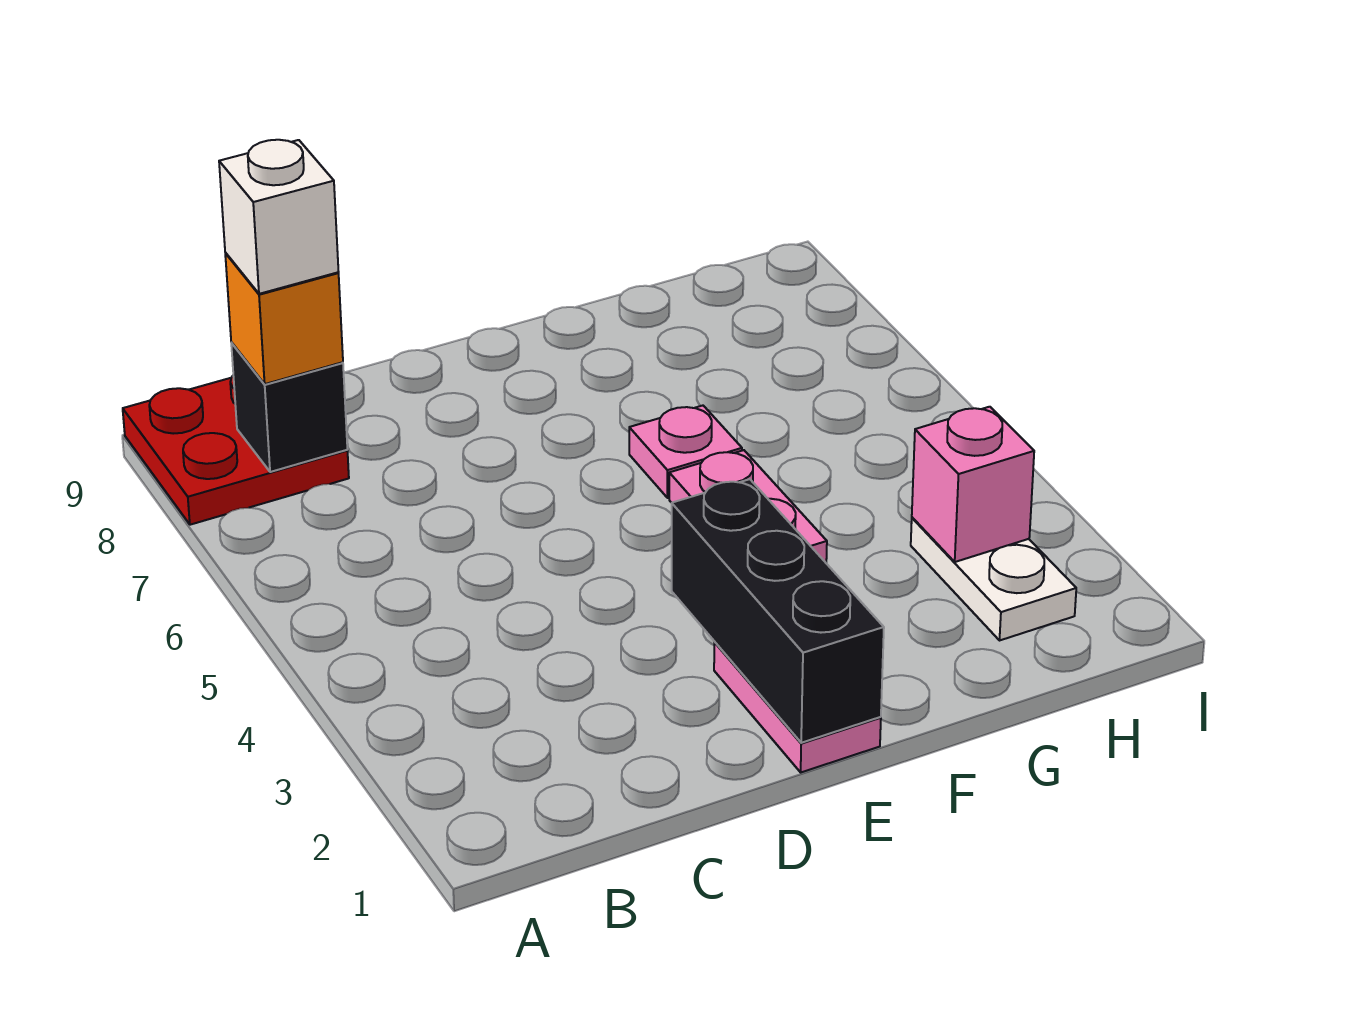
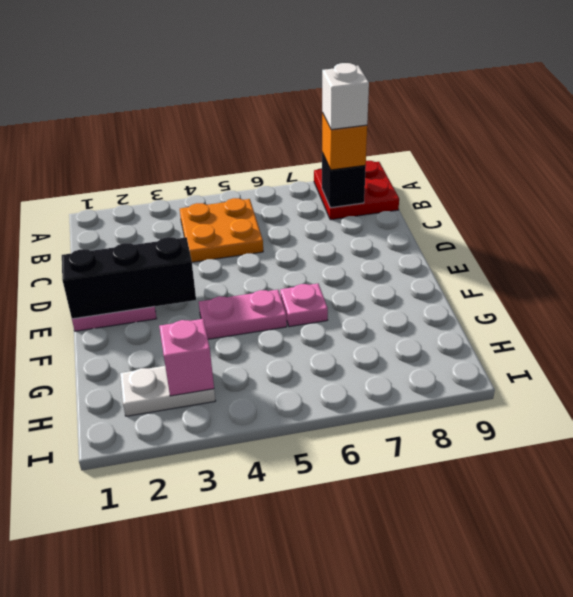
none -> orange plate B4:C5 level 1

